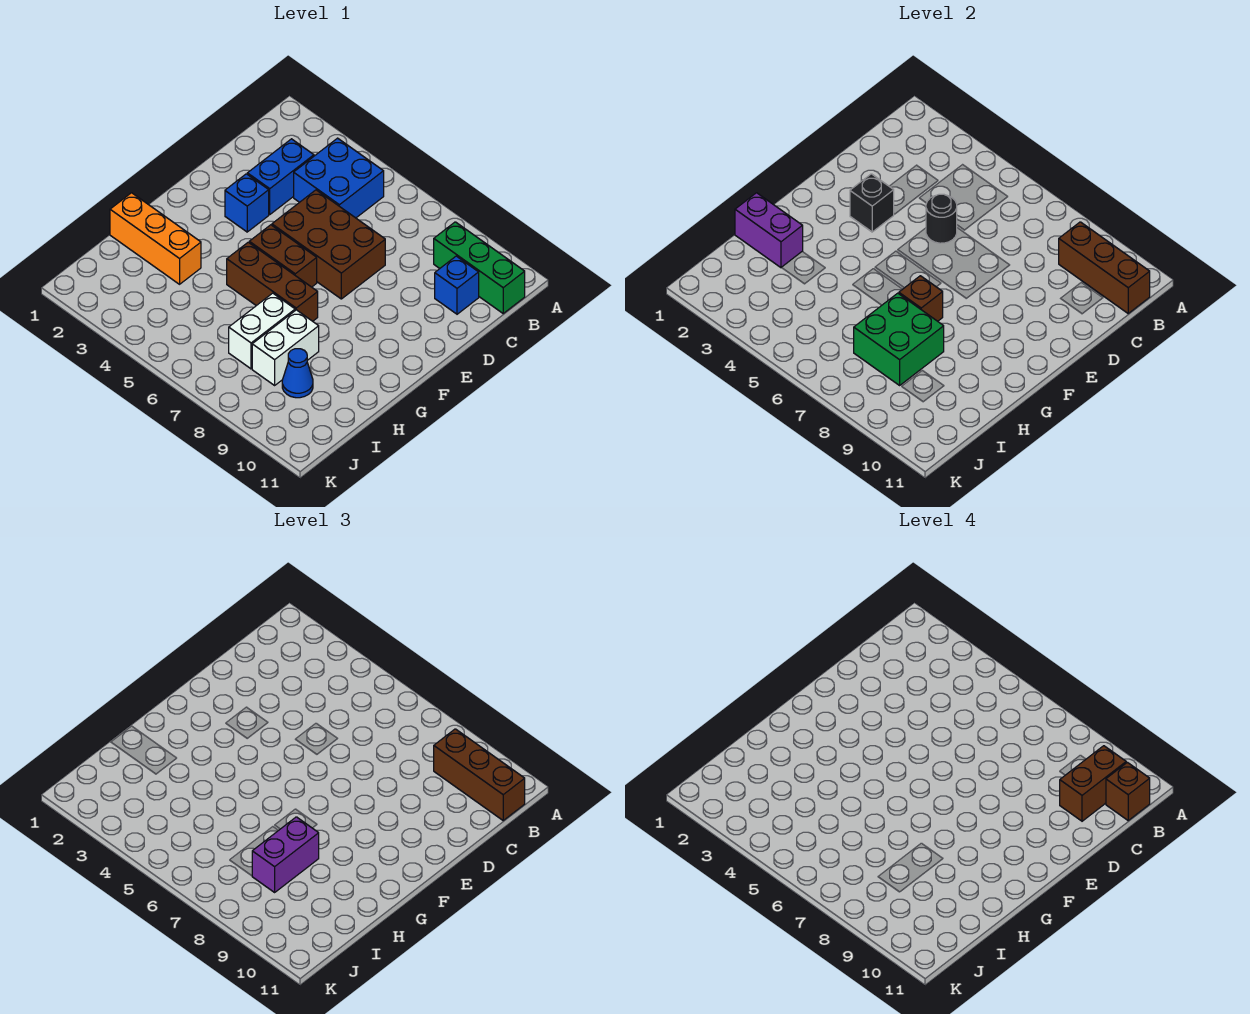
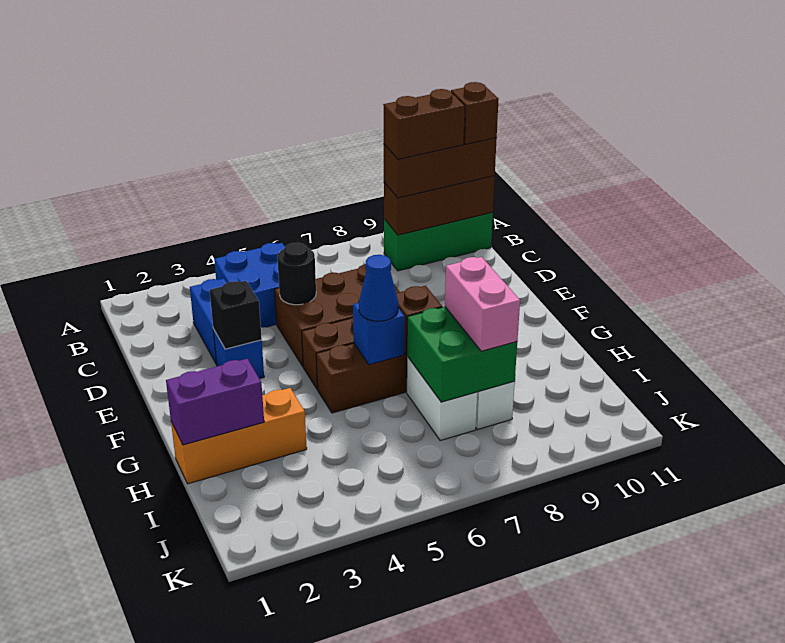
brown brick B10:C10 level 4 -> brown brick B9:B10 level 4
blue brick C10 level 1 -> blue brick G6 level 2
purple brick H8:I8 level 3 -> pink brick H8:I8 level 3
blue cone I9 level 1 -> blue cone G6 level 3

